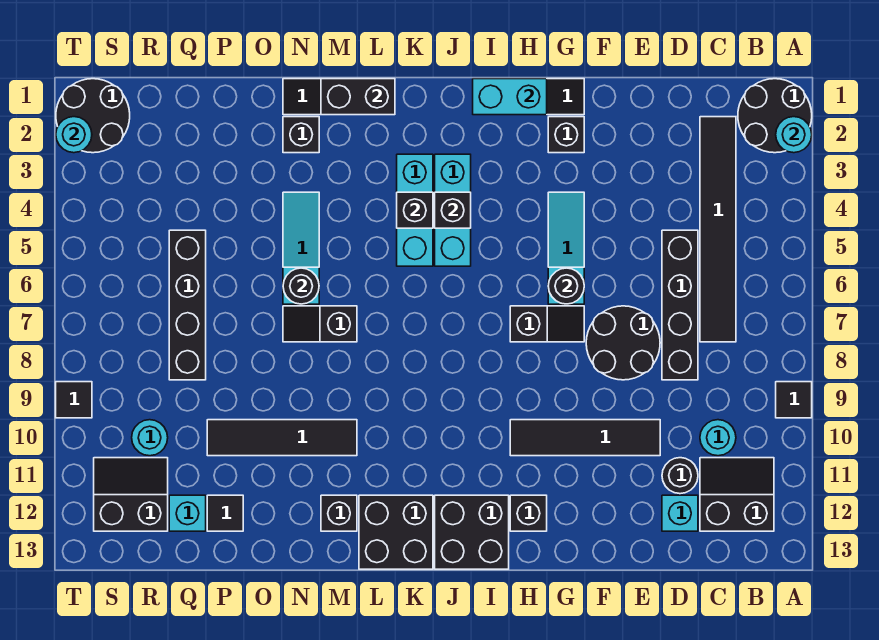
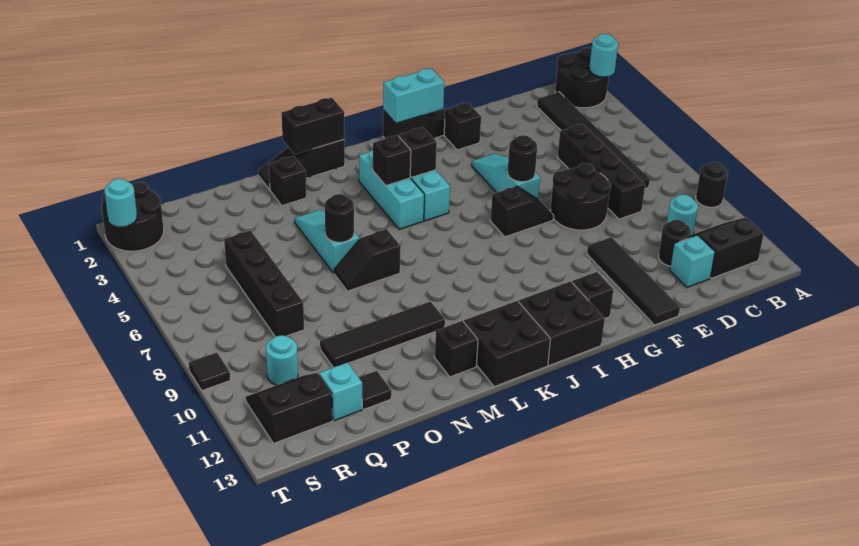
black tile A9 level 1 -> black round brick A9 level 1
black tile E10:H10 level 1 -> black tile F10:F13 level 1

